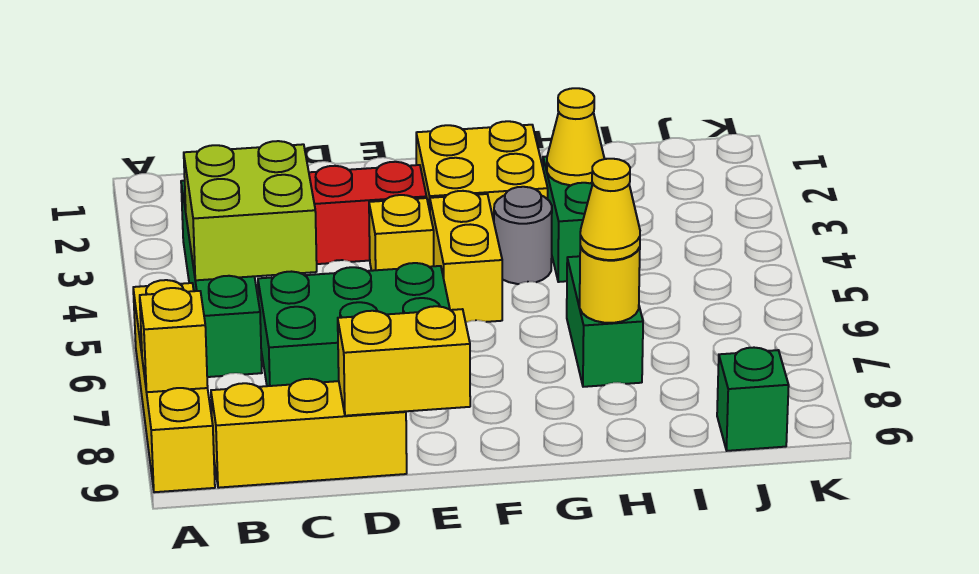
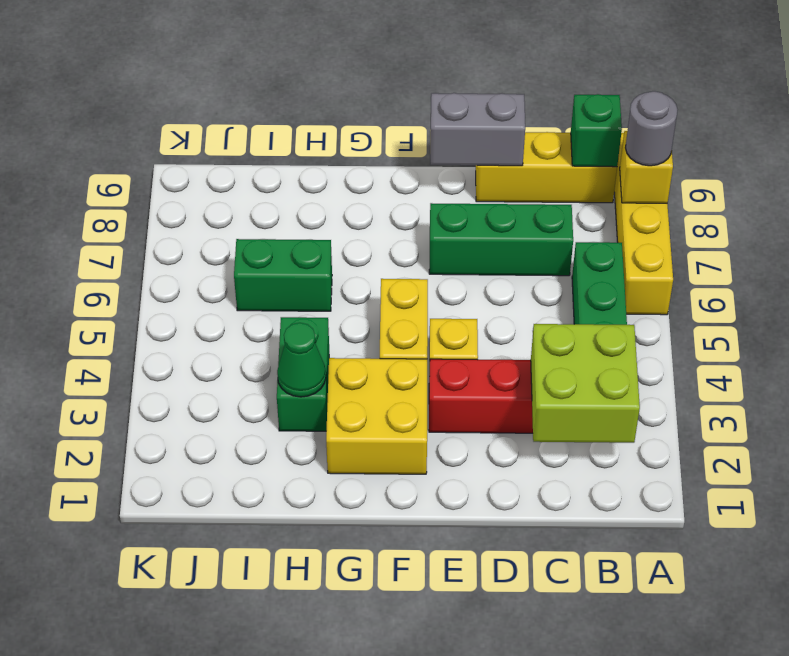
lime brick B4:C5 level 2 -> lime brick B2:C3 level 2
green brick C6:E7 level 1 -> green brick C7:E7 level 1
yellow brick D9:E9 level 2 -> grey brick D9:E9 level 2
grey round brick G4 level 1 -> grey round brick A8 level 3
yellow cone H3 level 2 -> green cone H3 level 2
green brick H6:H7 level 1 -> green brick H6:I6 level 1
yellow round brick H7 level 2 -> none
yellow cone H7 level 3 -> none
green brick J9 level 1 -> green brick B9 level 2

